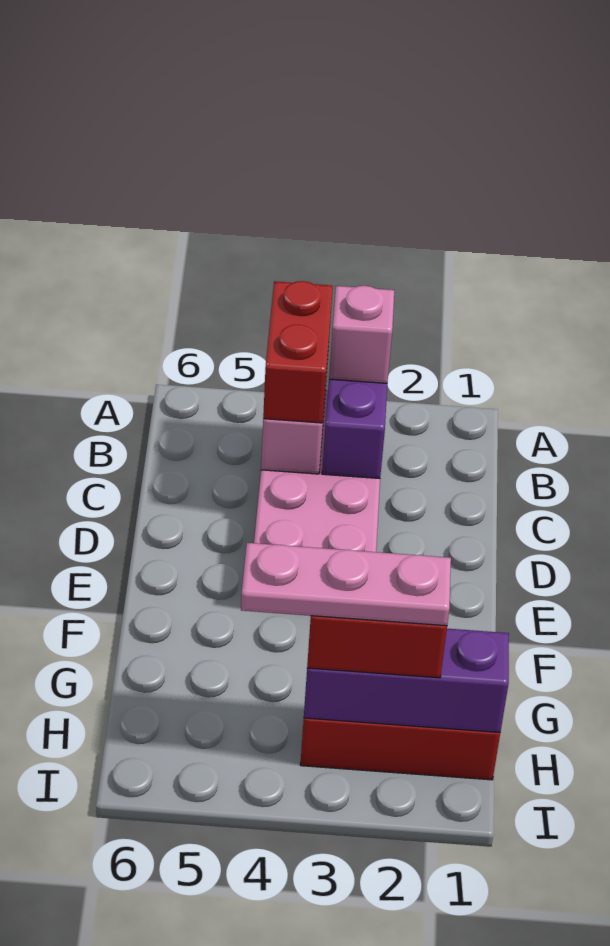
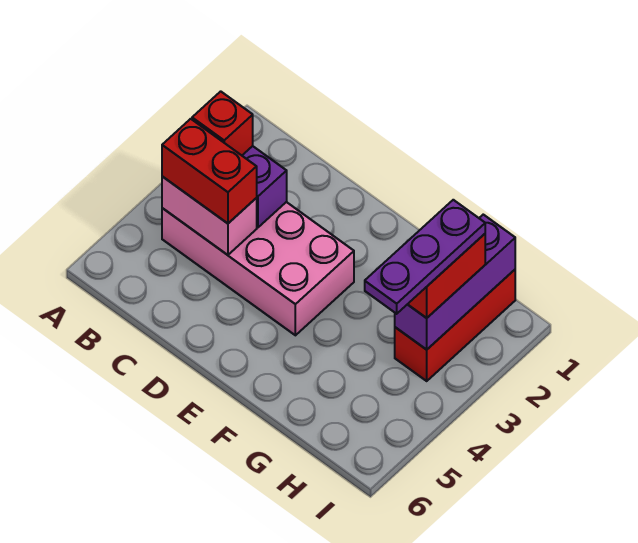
pink brick B3 level 3 -> red brick B3 level 3
pink plate H2:H4 level 4 -> purple plate H2:H4 level 4

